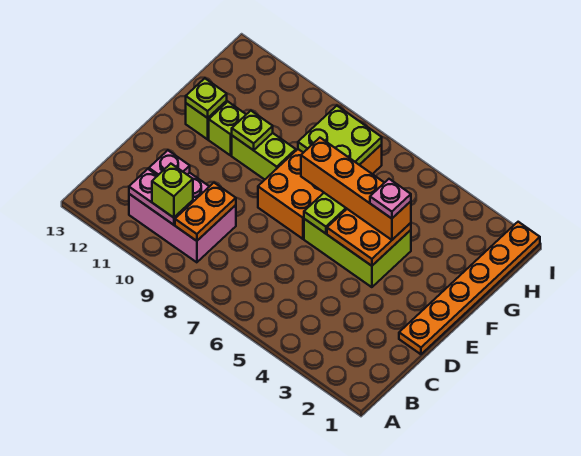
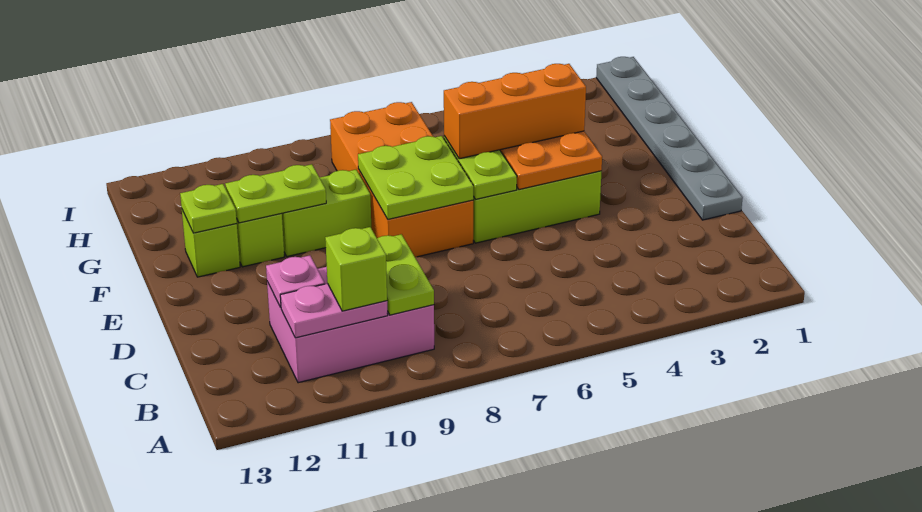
orange plate B9:C9 level 2 -> lime plate B9:C9 level 2
orange plate D1:I1 level 1 -> grey plate D1:I1 level 1
orange brick F4:F7 level 3 -> orange brick F4:F6 level 3
pink plate F4 level 4 -> none
lime plate F10 level 2 -> lime plate F10:F11 level 2
lime plate G7:H8 level 2 -> lime plate E7:F8 level 2

